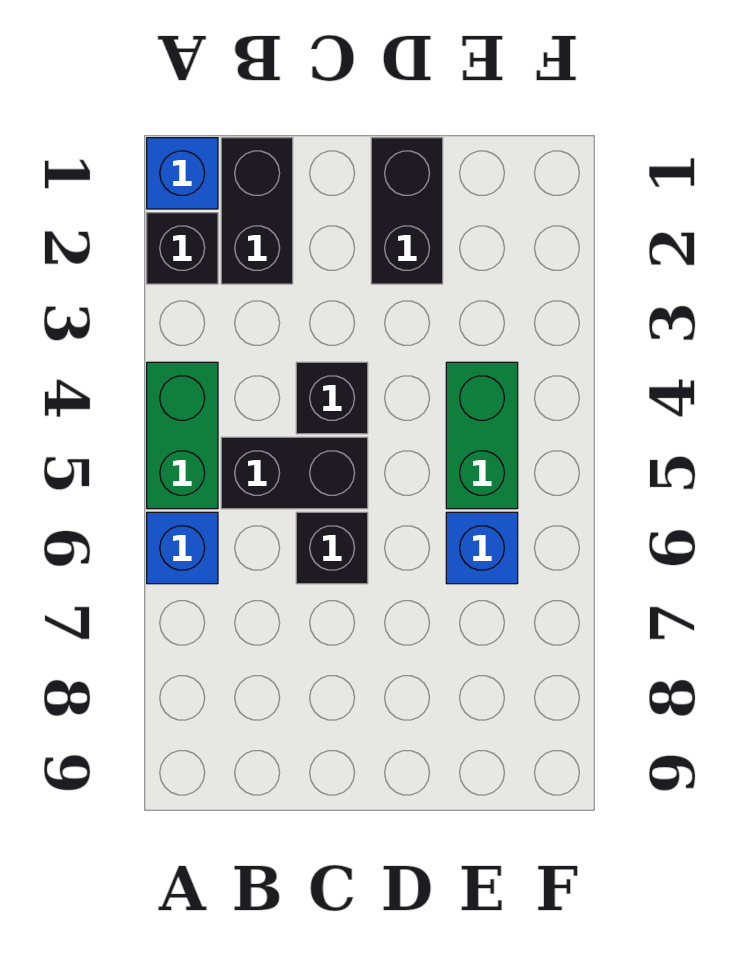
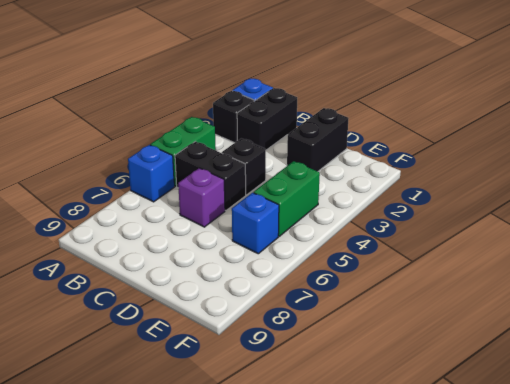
black brick C6 level 1 -> purple brick C6 level 1

